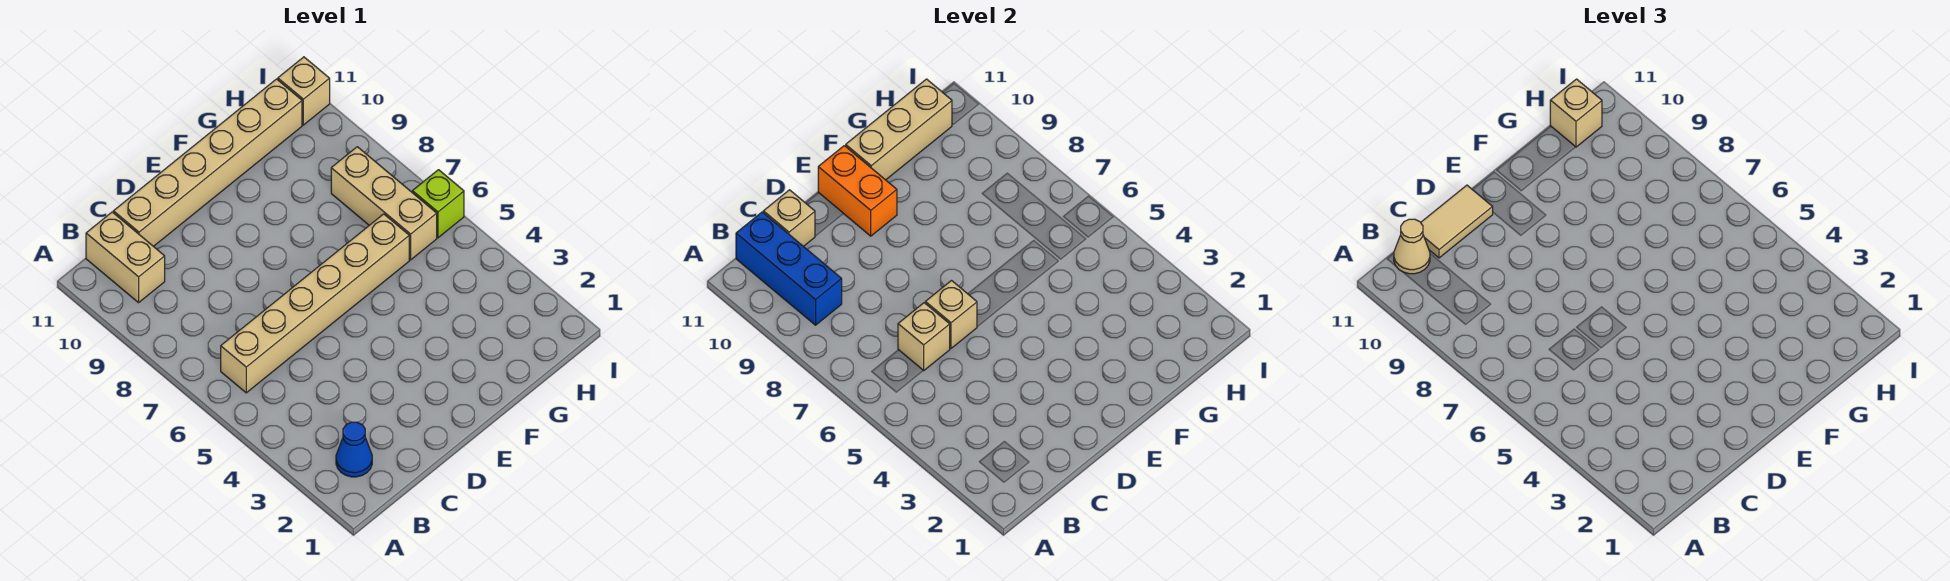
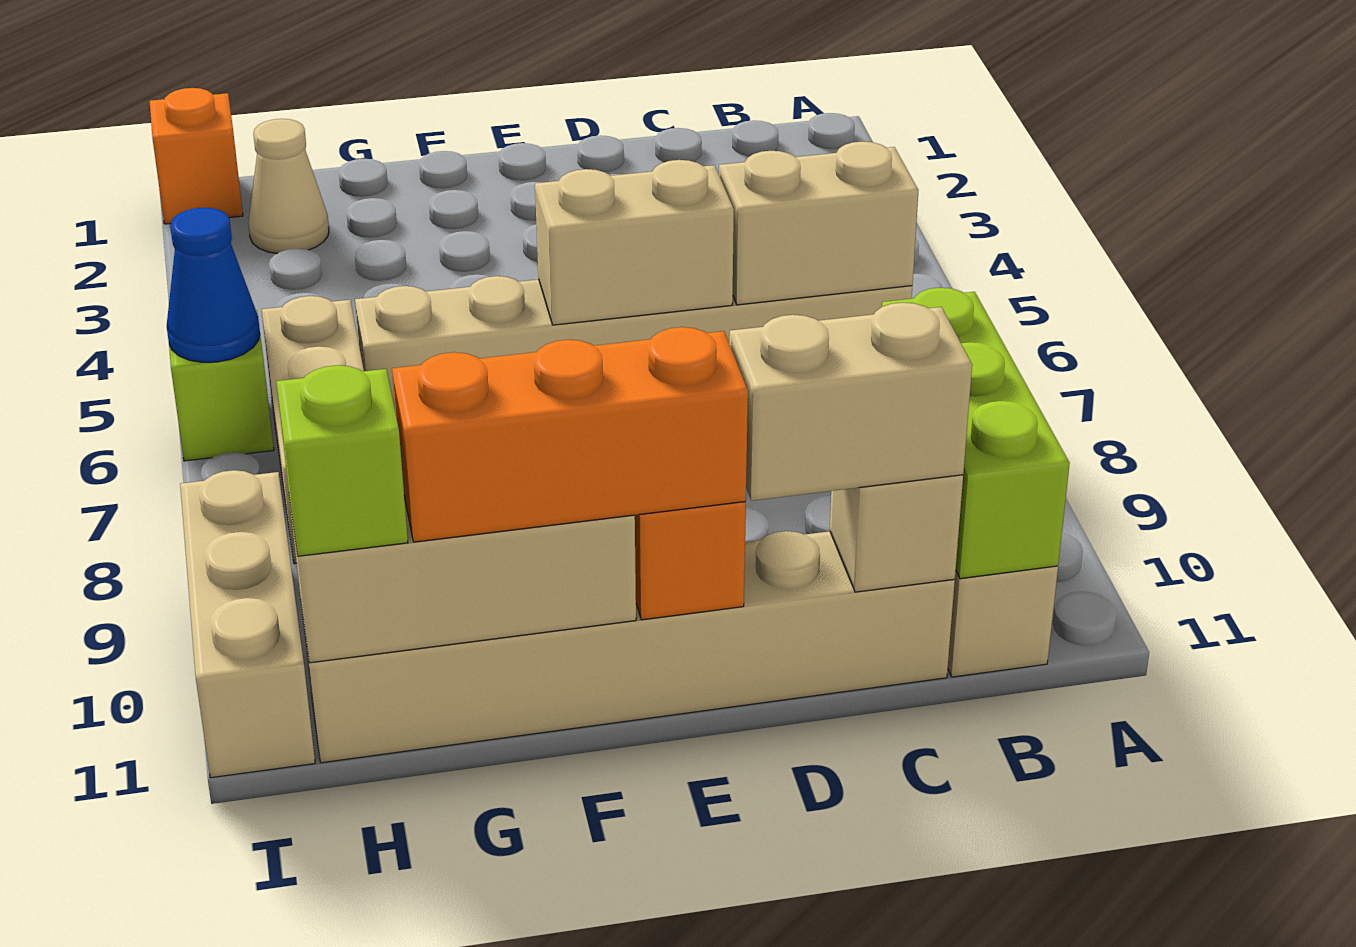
blue cone B2 level 1 -> blue cone I6 level 2
blue brick B9:B11 level 2 -> lime brick B9:B11 level 2
tan cone B11 level 3 -> tan cone H2 level 1
tan brick C6 level 2 -> tan brick B6:C6 level 2
tan tile C11:D11 level 3 -> tan brick C11:D11 level 3
tan brick D6 level 2 -> tan brick D6:E6 level 2
none -> orange brick E11:G11 level 3
tan brick H11 level 3 -> lime brick H11 level 3
none -> orange brick I1 level 1
tan brick I11 level 1 -> tan brick I9:I11 level 1

